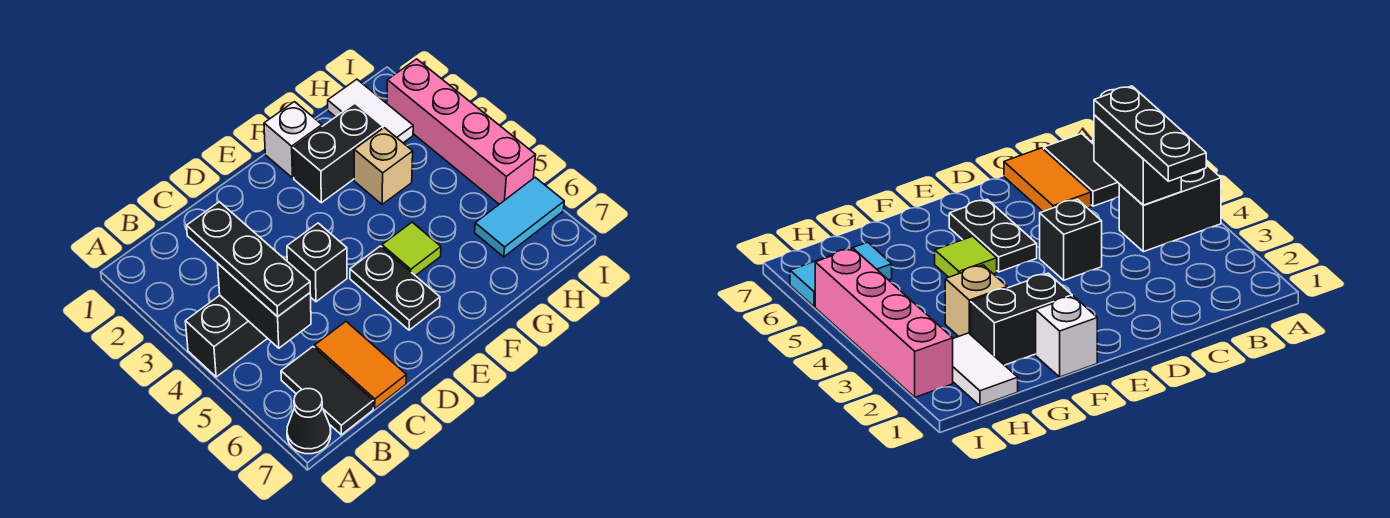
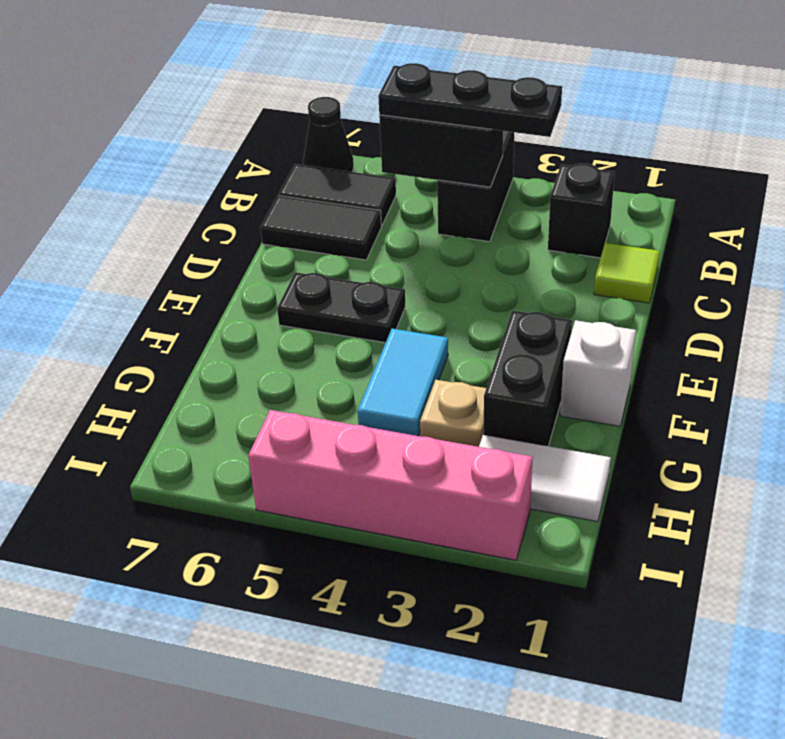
orange tile C6:C7 level 1 -> black tile C6:C7 level 1
black brick D4 level 1 -> black brick B2 level 1
lime tile F5 level 1 -> lime tile C1 level 1
tan brick G3 level 1 -> tan plate G3 level 1
cyan tile H6:I6 level 1 -> cyan tile F4:G4 level 1

